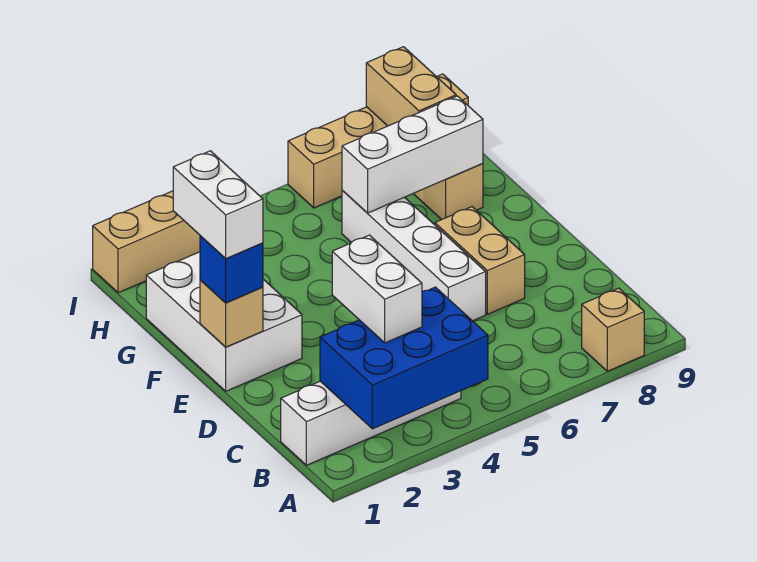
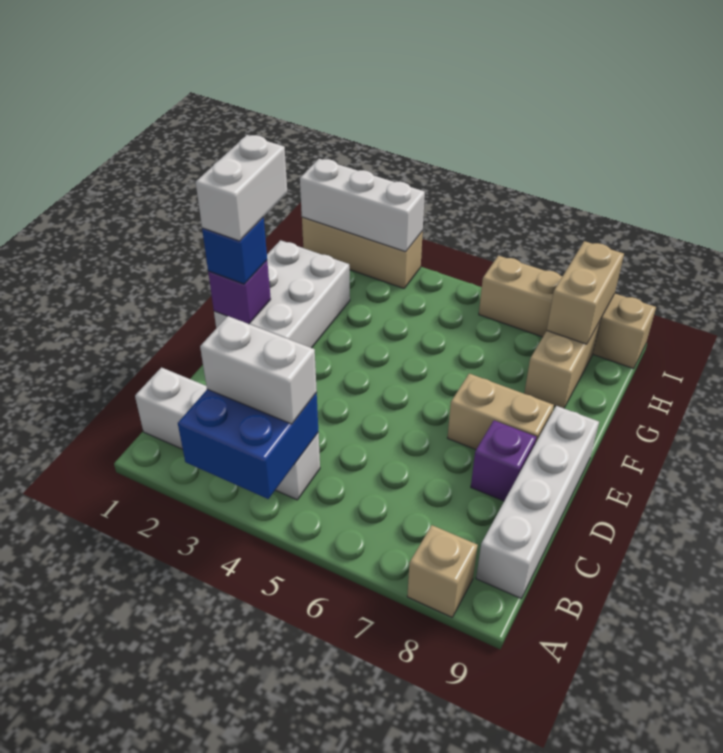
blue brick A2:B4 level 2 -> blue brick A3:B4 level 2
white brick B3:C3 level 3 -> white brick B3:B4 level 3
white brick D6:G6 level 1 -> white brick B9:E9 level 1
tan brick D7:E7 level 1 -> tan brick E7:E8 level 1
none -> purple brick D8 level 1
tan brick E1 level 2 -> purple brick E1 level 2
white brick G6:G8 level 2 -> white brick I1:I3 level 2

